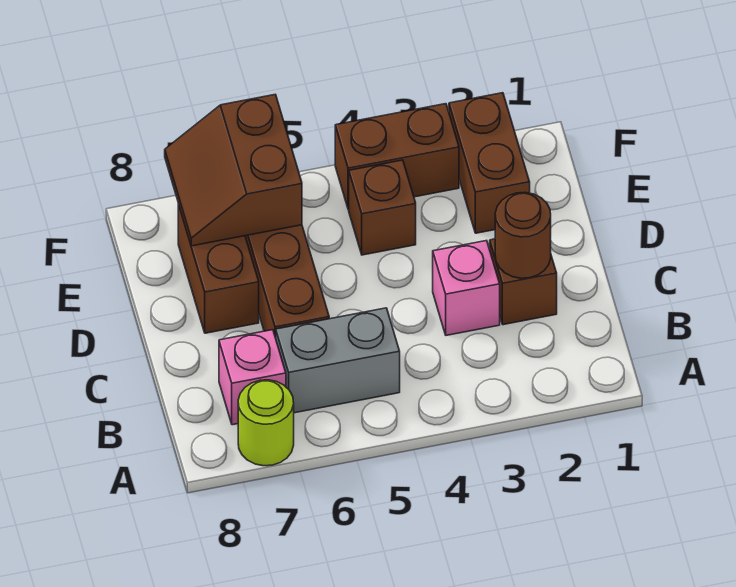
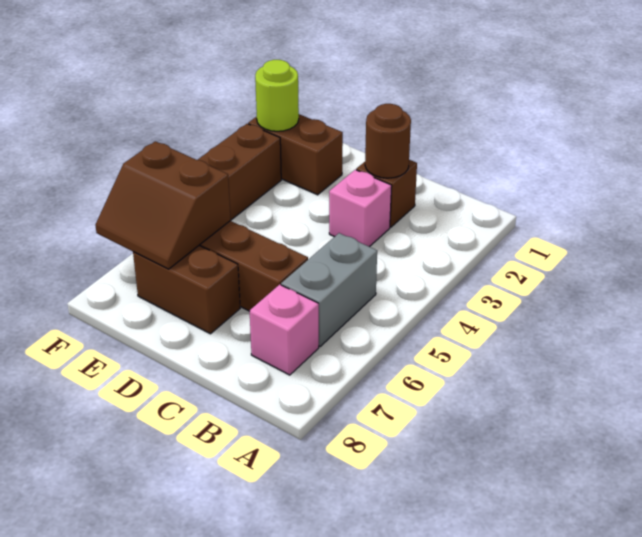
lime round brick A7 level 1 -> lime round brick F2 level 2
brown brick E4 level 1 -> none

